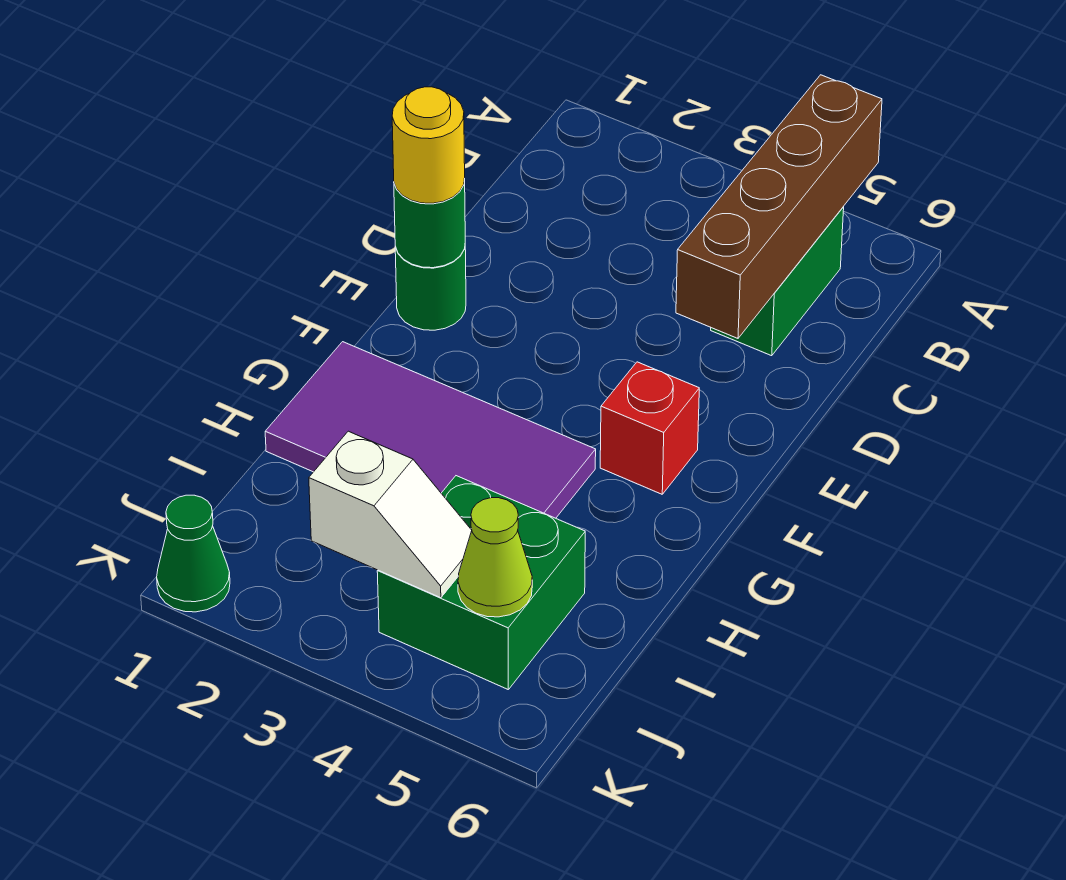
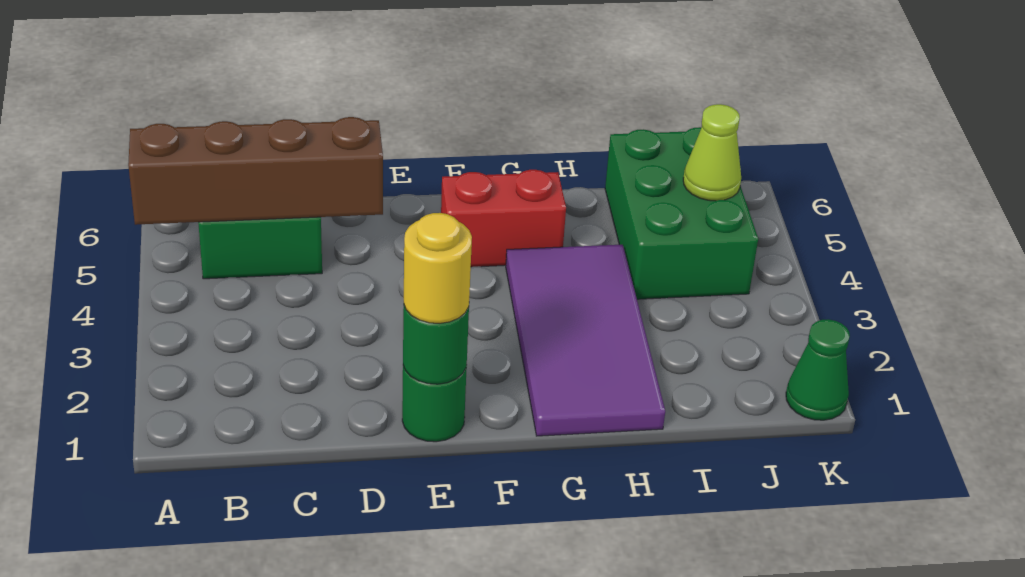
red brick F5 level 1 -> red brick F5:G5 level 1
green brick I4:J5 level 1 -> green brick I4:J6 level 1
white slope J3:J4 level 2 top 3 -> none

